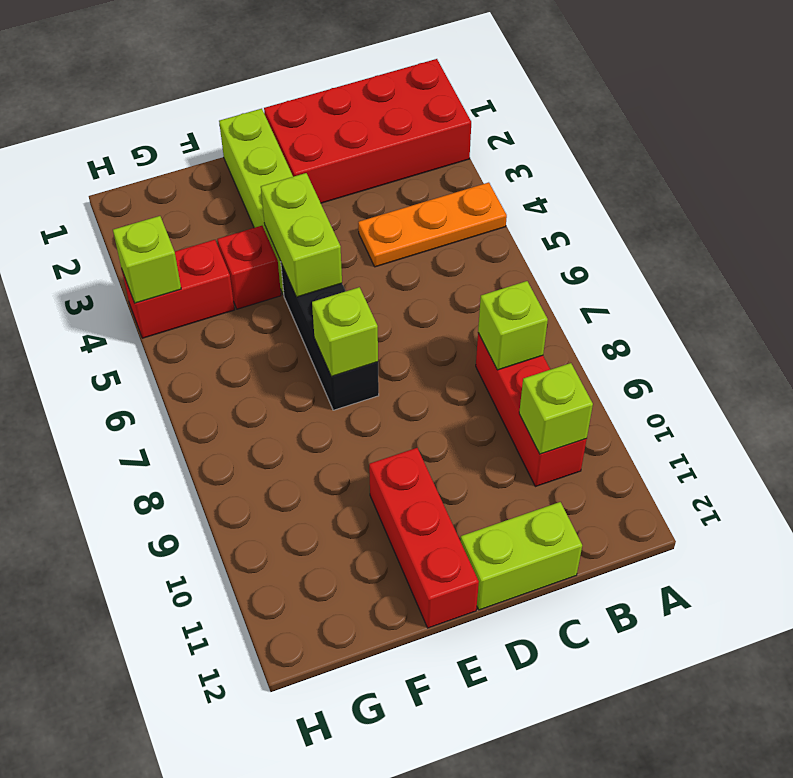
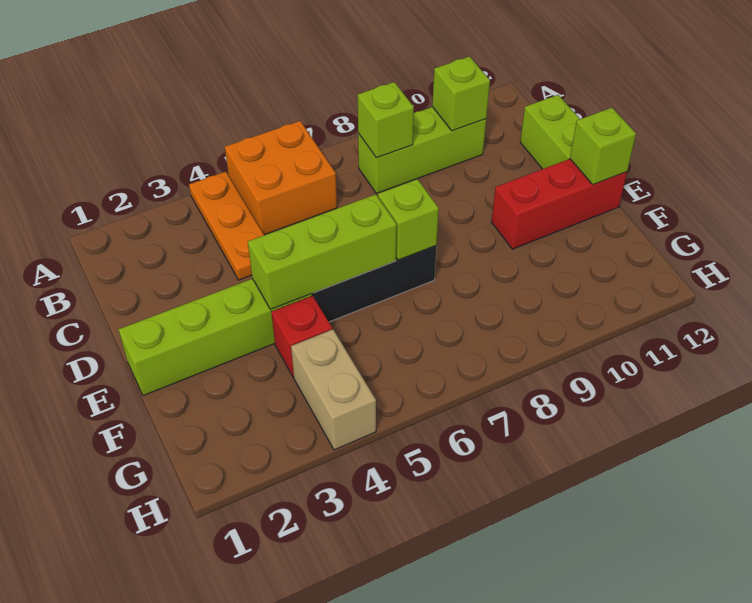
red brick A1:D2 level 1 -> none
none -> orange brick A5:B6 level 1
red brick B8:B10 level 1 -> lime brick B8:B10 level 1
lime brick E4:E5 level 2 -> lime brick E4:E6 level 2
red brick G4:H4 level 1 -> tan brick G4:H4 level 1
lime brick H4 level 2 -> lime brick E12 level 2

